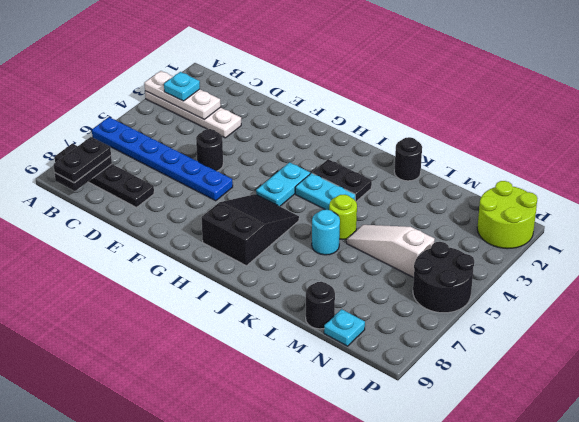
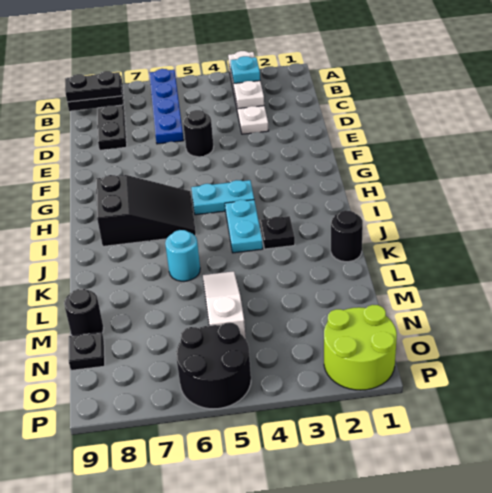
blue plate A6:F6 level 1 -> blue plate A6:D6 level 1
black plate I3:J3 level 1 -> black plate J3 level 1
lime round brick K5 level 1 -> none
cyan plate N9 level 1 -> black plate N9 level 1

